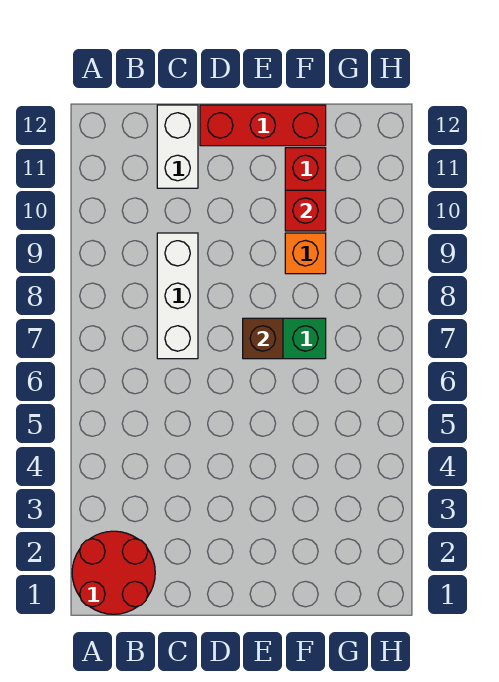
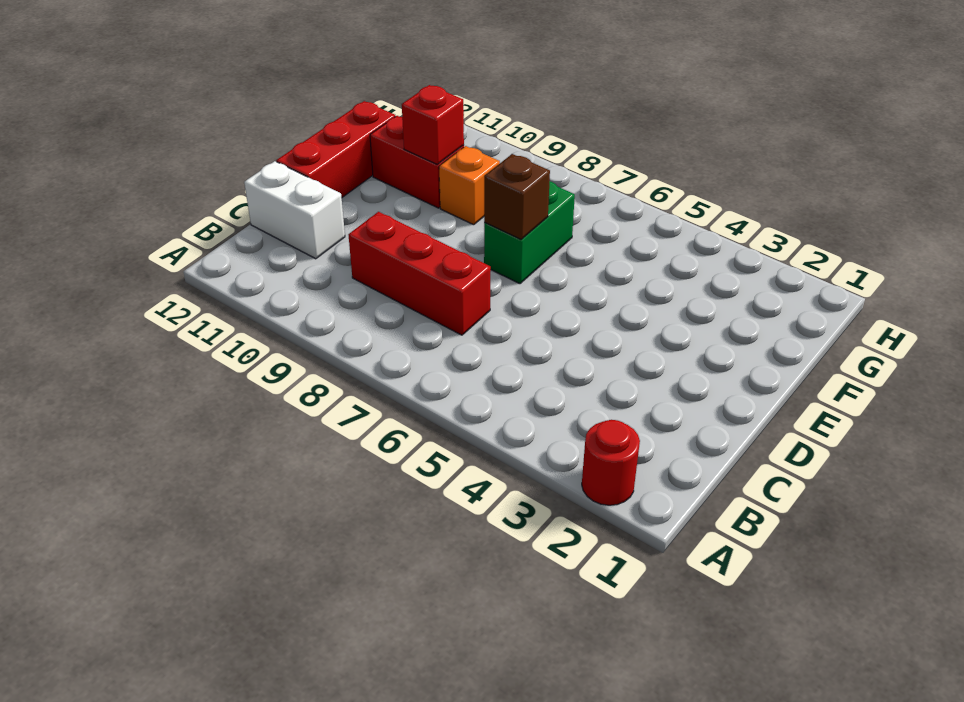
red round brick A1:B2 level 1 -> red round brick A2 level 1
white brick C7:C9 level 1 -> red brick C7:C9 level 1

